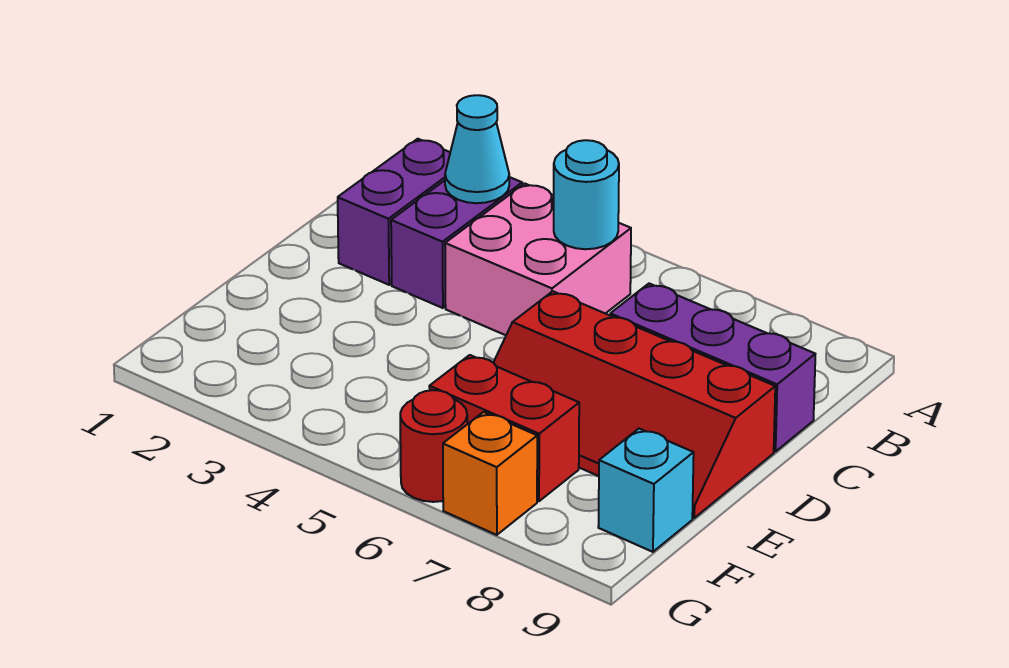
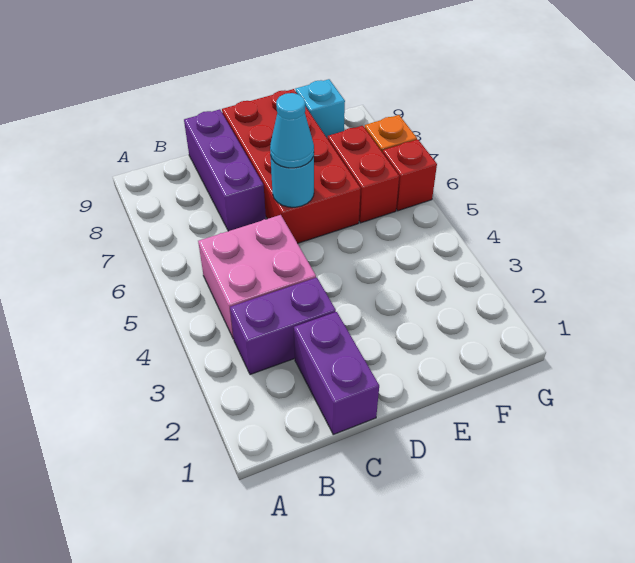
purple brick B2:C2 level 1 -> purple brick C1:C2 level 1
cyan cone B3 level 2 -> cyan cone D6 level 3
cyan round brick B5 level 2 -> cyan round brick D6 level 2
red slope D6:E9 level 1 top D -> red brick D6:E9 level 1
red round brick G6 level 1 -> red brick G6 level 1

